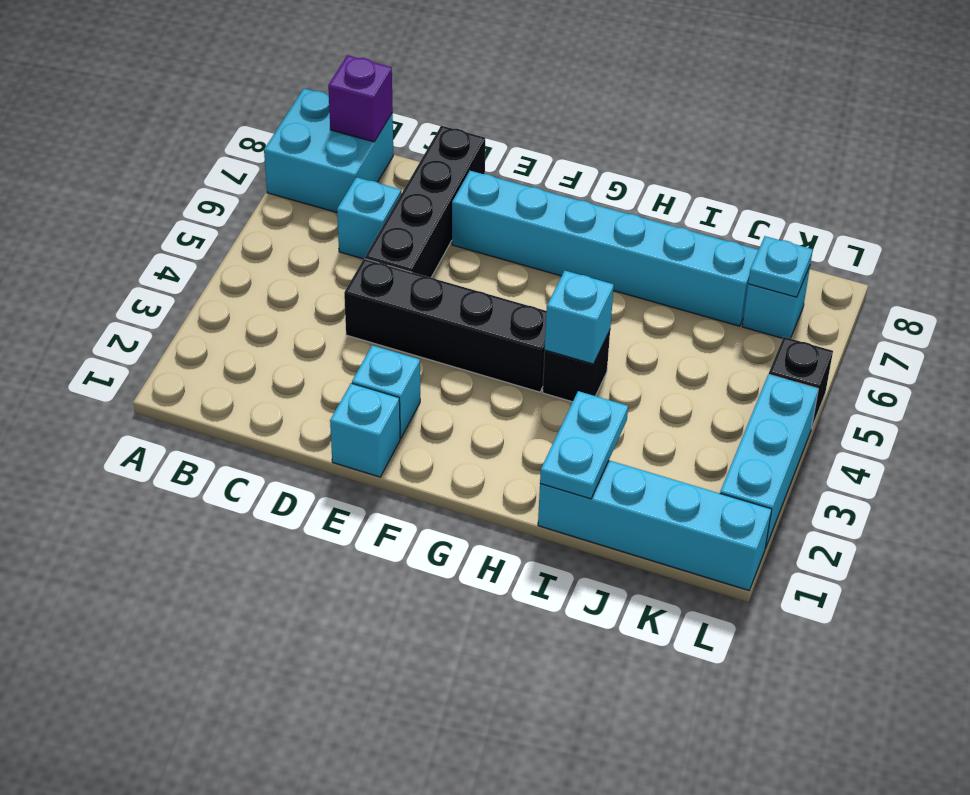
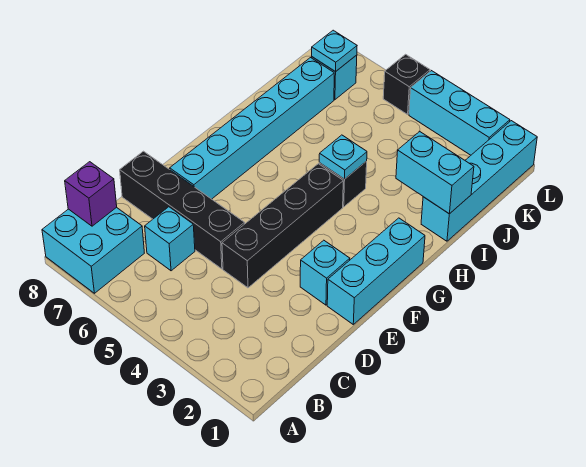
cyan brick E1 level 1 -> cyan brick E1:G1 level 1
cyan brick H4 level 2 -> cyan plate H4 level 2
cyan plate I1:I2 level 2 -> cyan brick I1:I2 level 2

